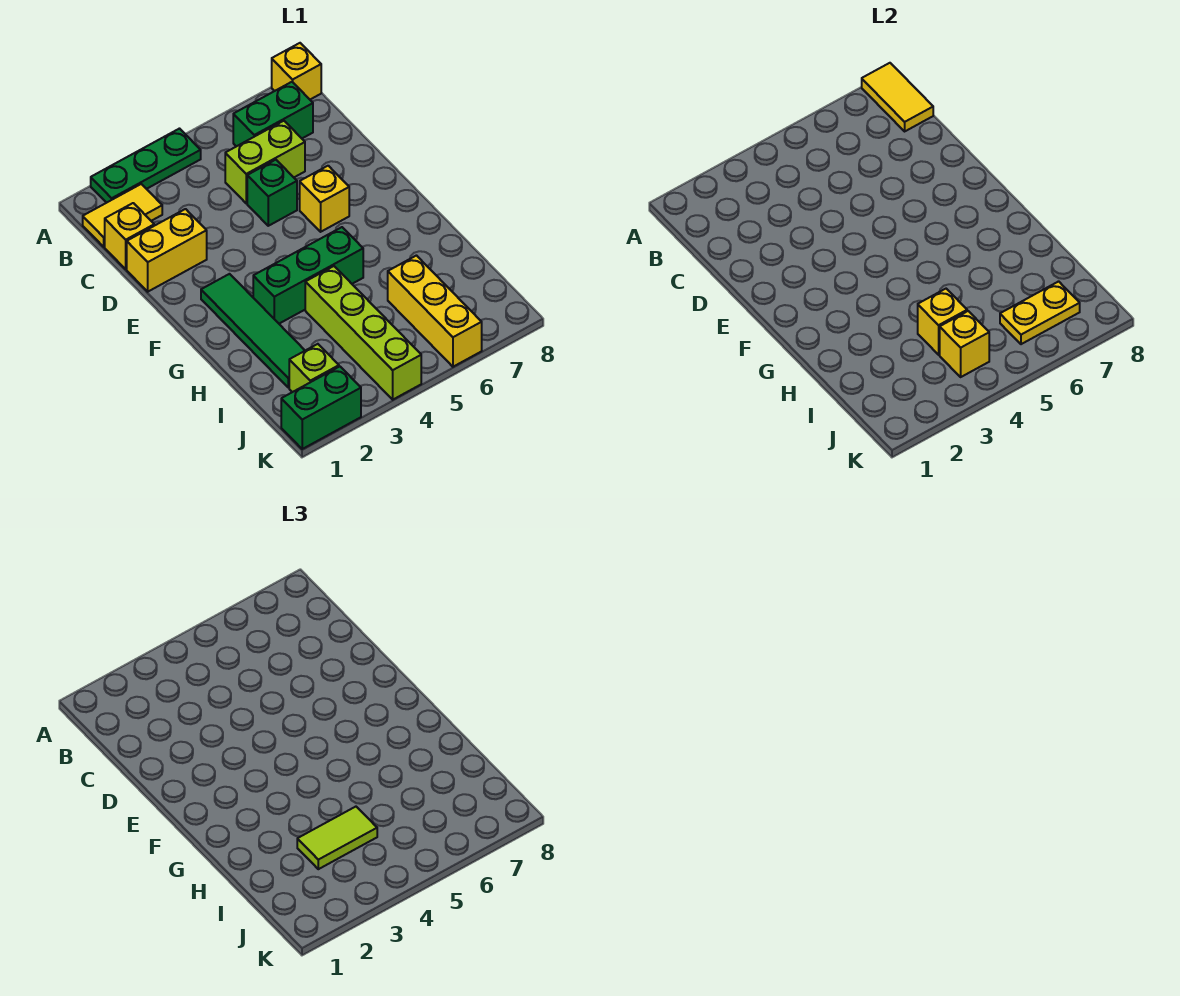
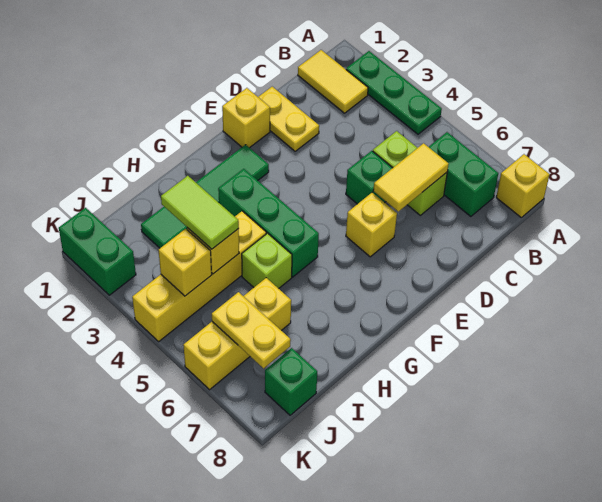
yellow tile A8:B8 level 2 -> yellow tile C6:D6 level 2
yellow brick C1 level 1 -> yellow brick E1 level 1
yellow brick D1:D2 level 1 -> yellow plate D1:D2 level 1
lime brick H4:K4 level 1 -> yellow brick H4:K4 level 1
lime brick J2 level 1 -> lime brick H5 level 1
none -> green brick J8 level 1

